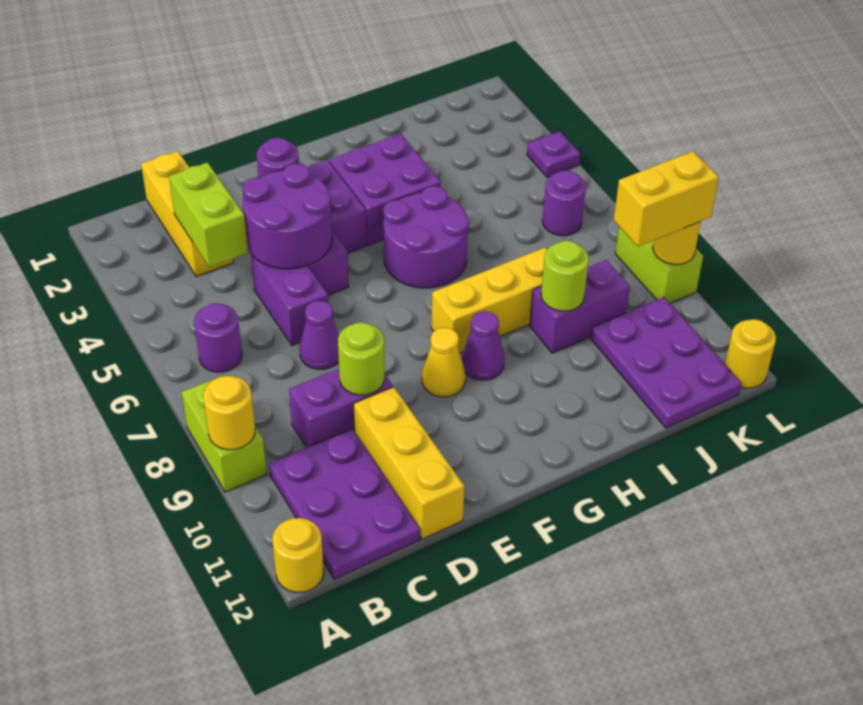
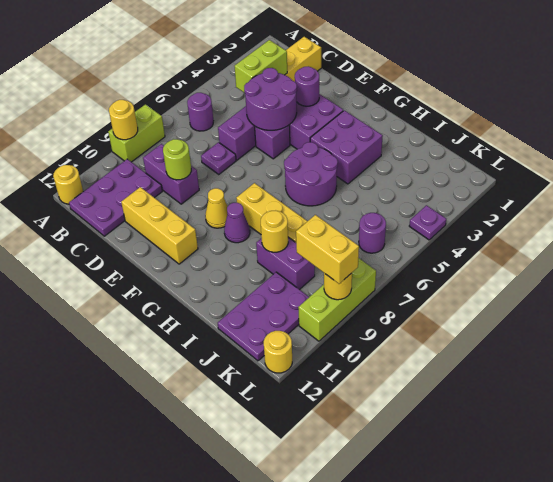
purple cone D7 level 1 -> purple plate D7 level 1
yellow brick D10:D12 level 1 -> yellow brick D11:F11 level 1
lime round brick I9 level 2 -> yellow round brick I9 level 2
lime brick L8:L9 level 1 -> lime brick L8:L10 level 1

